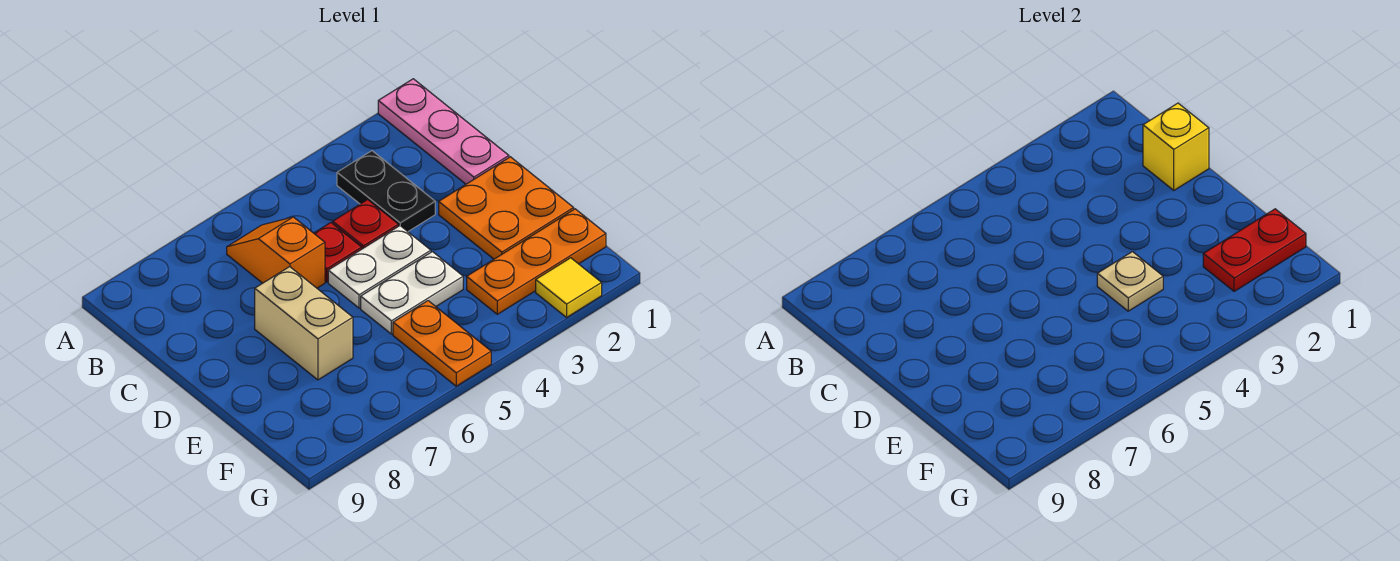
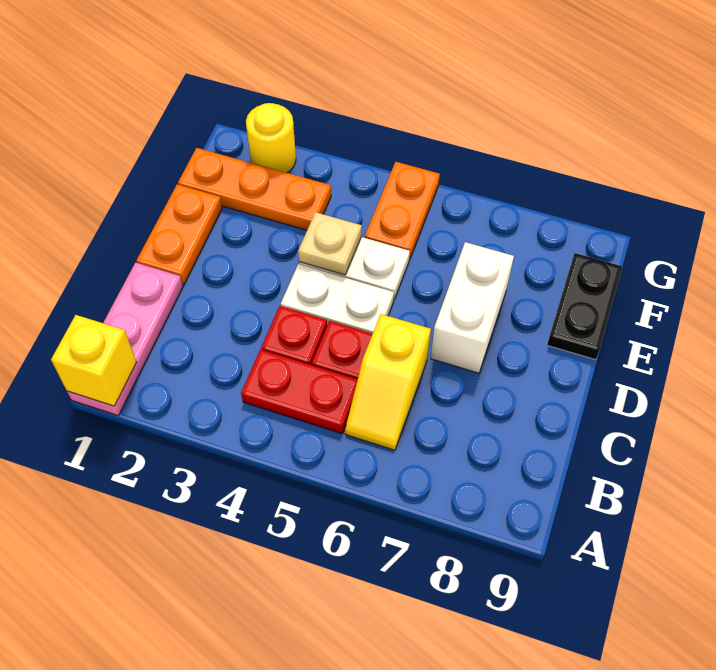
black plate B3:C3 level 1 -> black plate E9:F9 level 1
orange slope B6:C6 level 1 top C -> yellow slope B6:C6 level 1 top C
yellow brick C1 level 2 -> yellow brick A1 level 2
orange plate D1:E2 level 1 -> orange plate D1:E1 level 1
tan brick D7:E7 level 1 -> white brick D7:E7 level 1
red plate F1:F2 level 2 -> red plate B4:B5 level 1
yellow tile G2 level 1 -> yellow round brick G2 level 1

